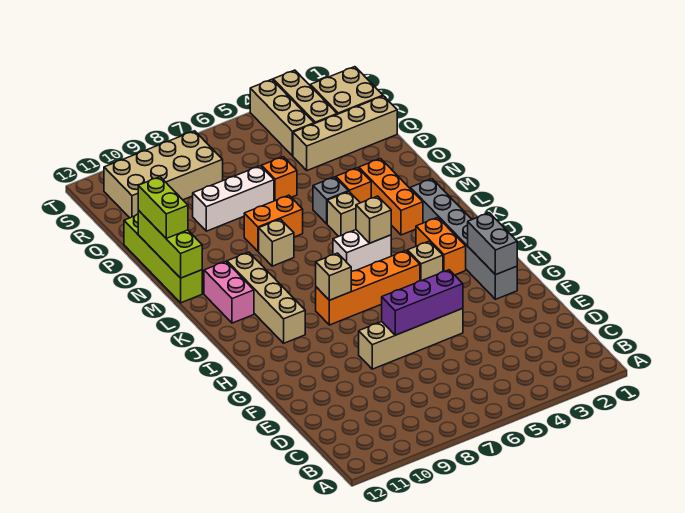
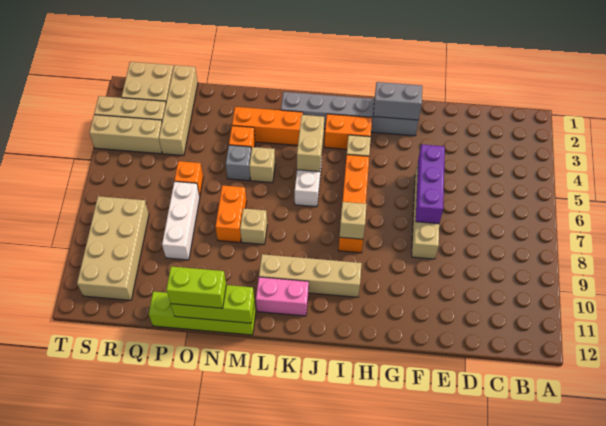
tan brick K5 level 2 -> tan brick K4:K5 level 2

